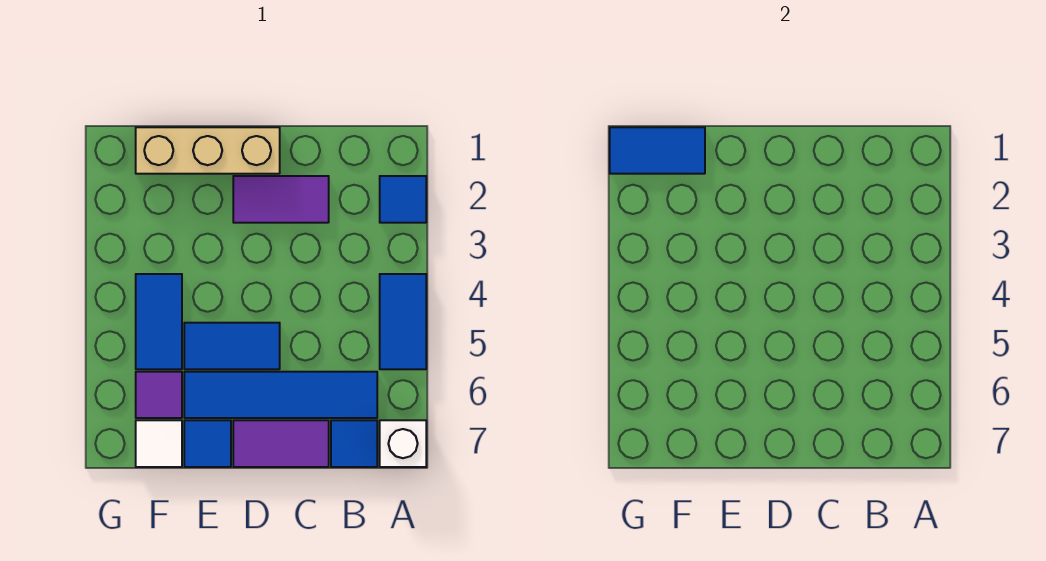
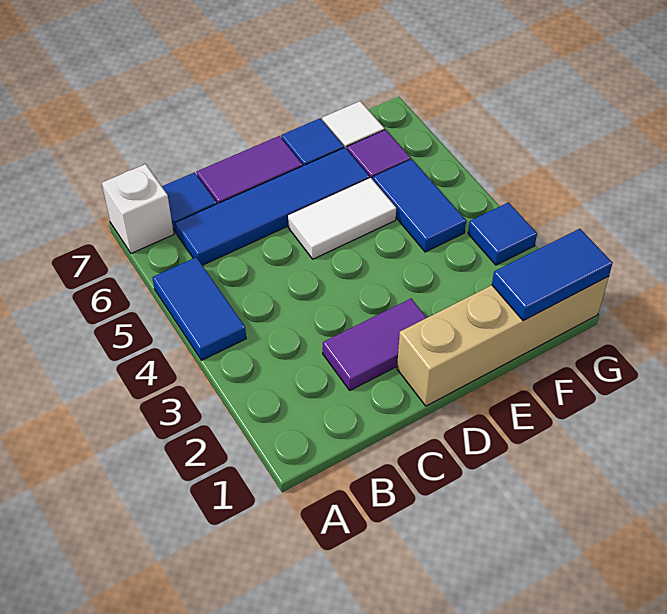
blue tile A2 level 1 -> blue tile G3 level 1
tan brick D1:F1 level 1 -> tan brick D1:G1 level 1
blue tile D5:E5 level 1 -> white tile D5:E5 level 1

